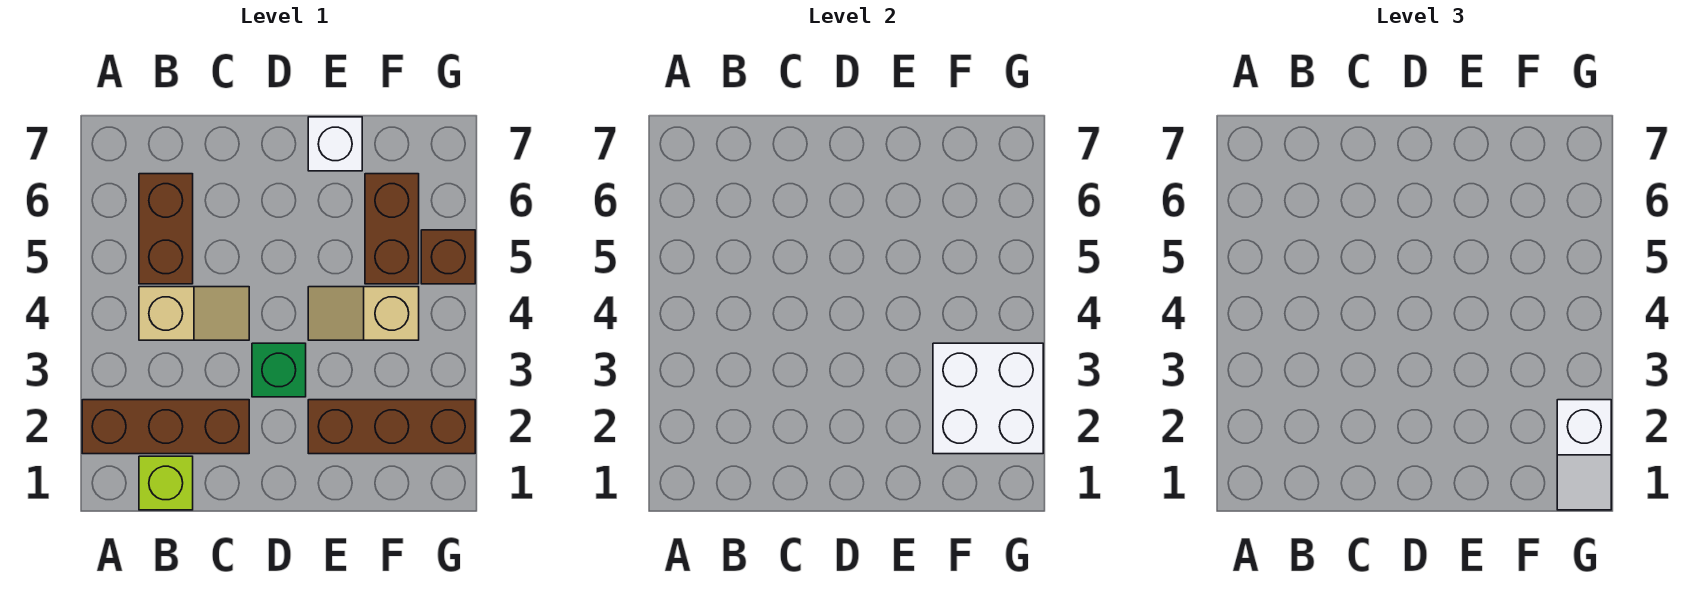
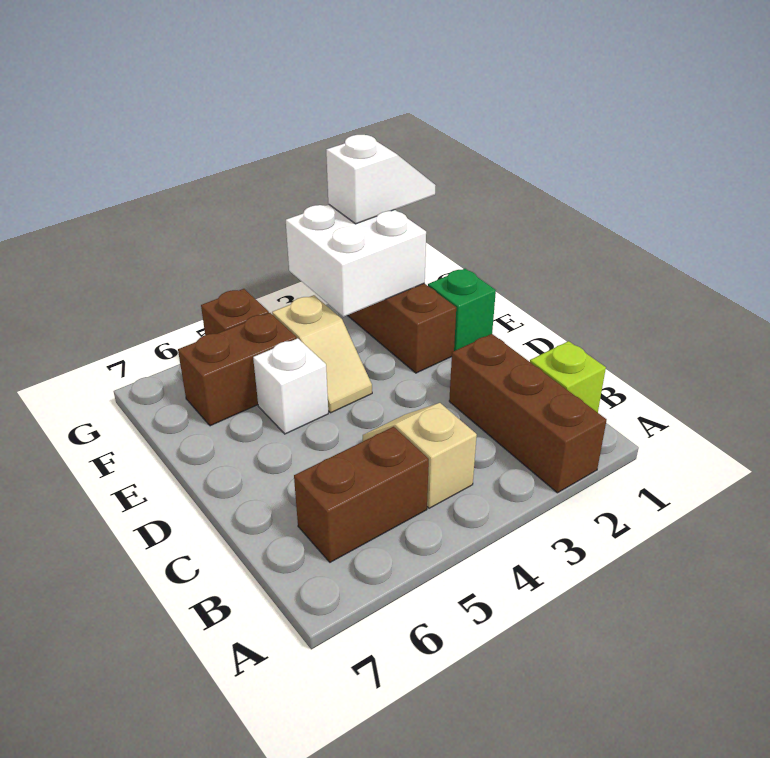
green brick D3 level 1 -> green brick E1 level 1
white brick E7 level 1 -> white brick E5 level 1

